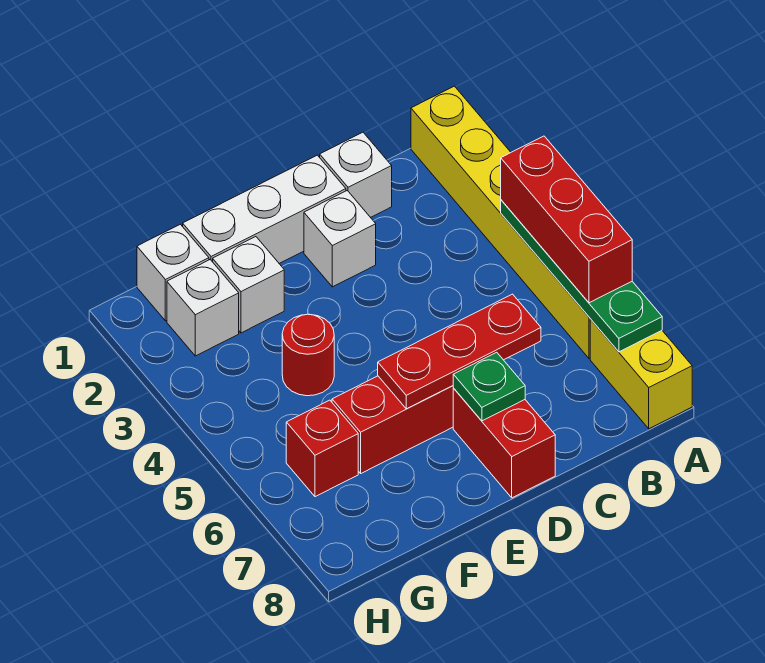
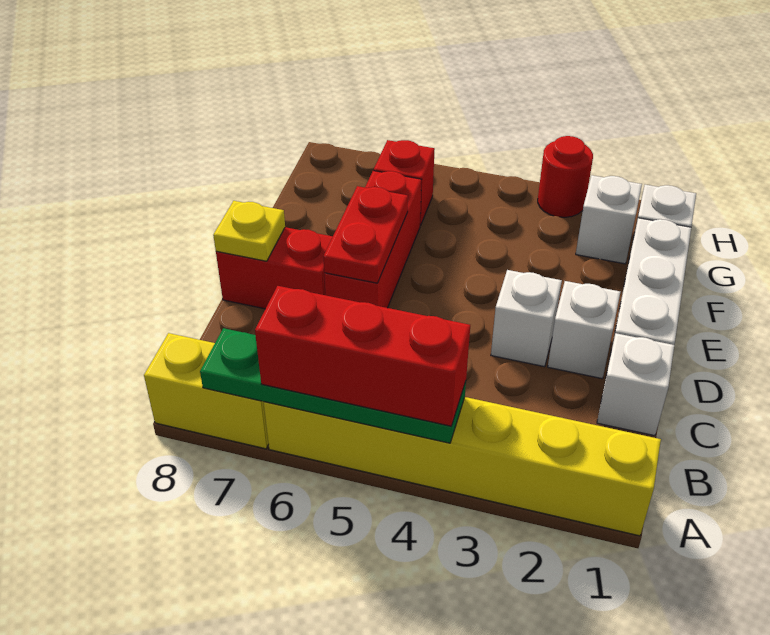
red plate C6:E6 level 2 -> red plate D6:E6 level 2
green plate D7 level 2 -> none
none -> yellow plate D8 level 2
white brick F2 level 1 -> white brick D3 level 1
red round brick F4 level 1 -> red round brick H3 level 1

